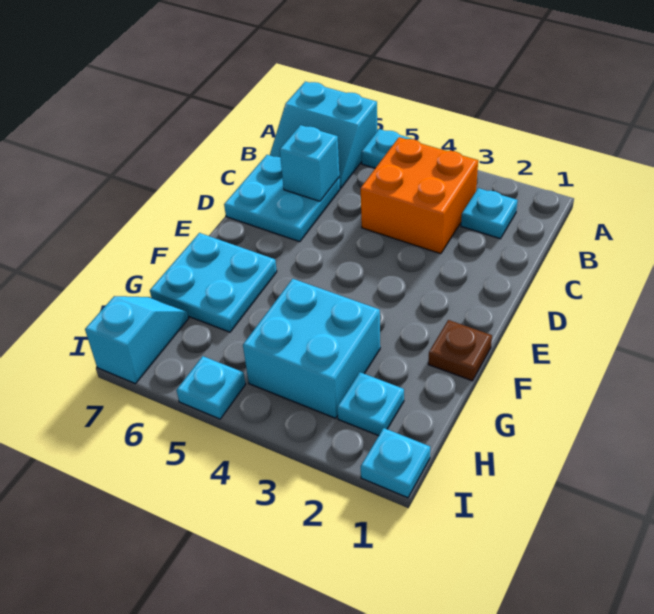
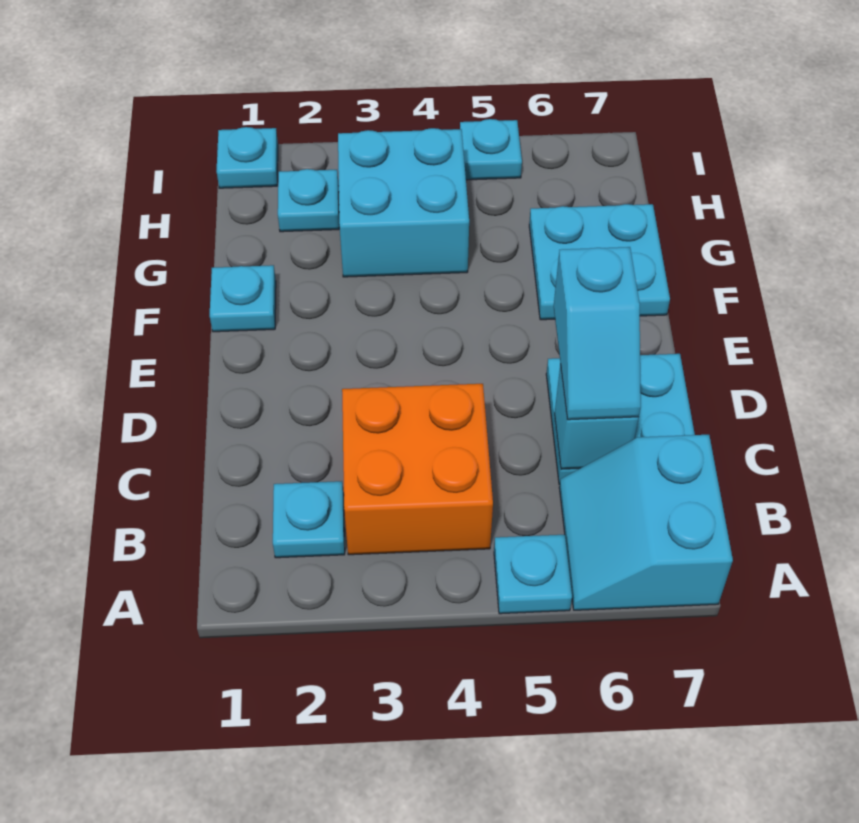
cyan slope A6:B7 level 1 top A -> cyan slope A6:B7 level 1 top 7
brown plate F1 level 1 -> cyan plate F1 level 1
cyan slope H7:I7 level 1 top I -> cyan slope C6:D6 level 3 top D

